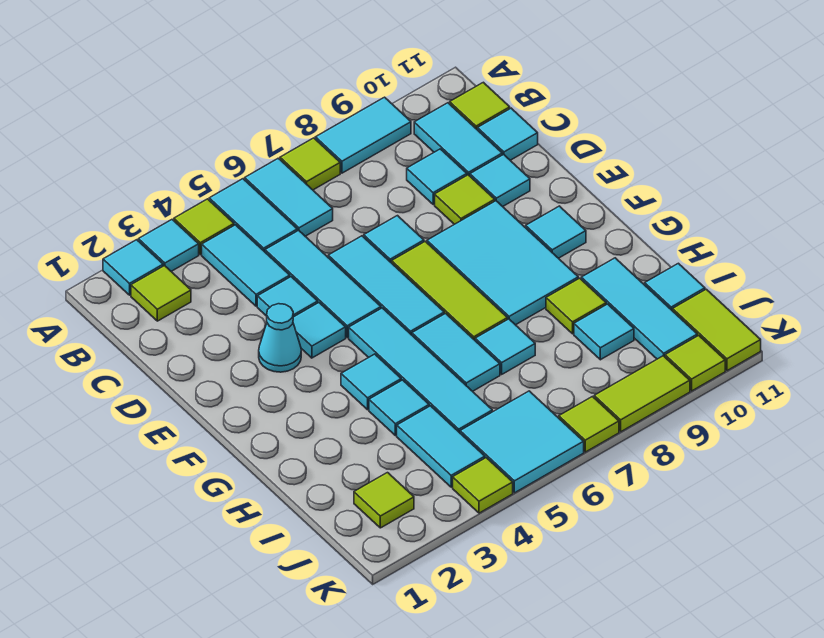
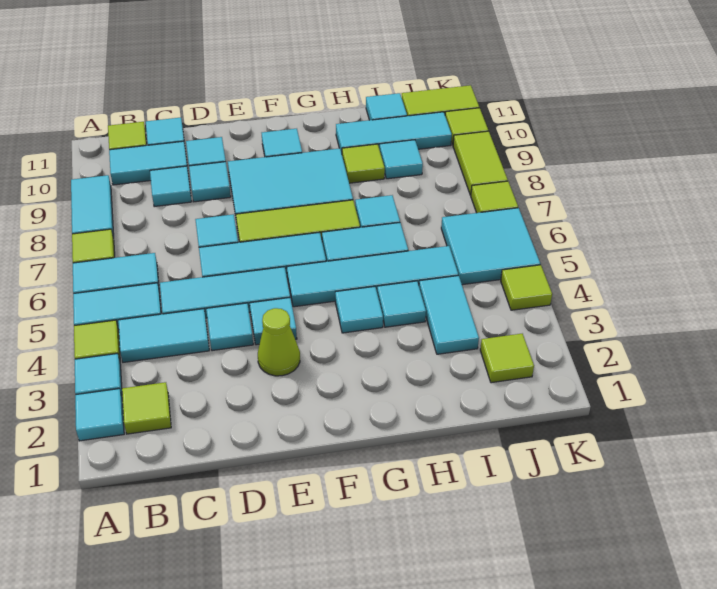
lime tile D9 level 1 -> cyan tile D9 level 1
cyan cone E3 level 1 -> lime cone E3 level 1
cyan tile I4:J4 level 1 -> cyan tile I3:I4 level 1

